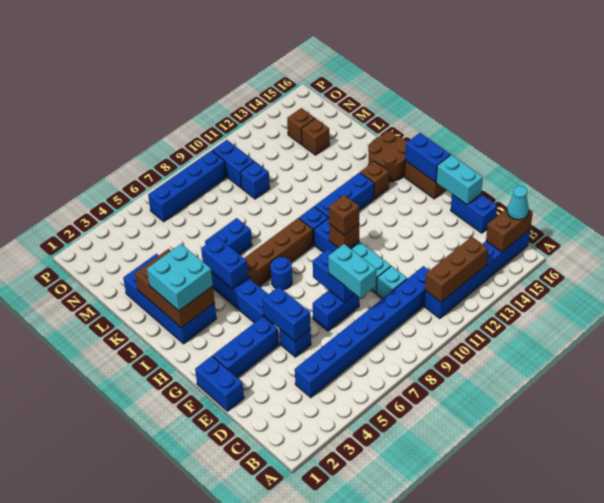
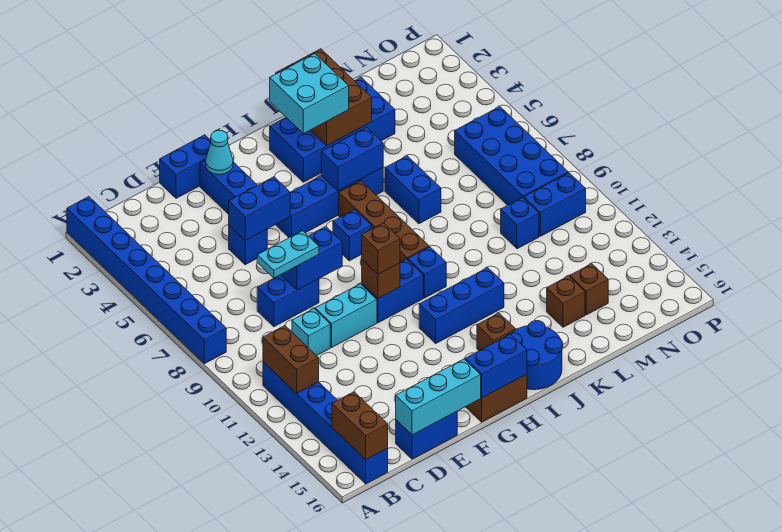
brown brick B11:B13 level 2 -> brown brick B11:B12 level 2
cyan cone B16 level 3 -> cyan cone F2 level 2
blue brick C4:C11 level 1 -> blue brick A1:A8 level 1
cyan brick D8:E8 level 3 -> cyan plate D8:E8 level 3
blue brick E7:E8 level 1 -> blue brick D8:E8 level 1
cyan brick E16:F16 level 2 -> cyan brick D16:F16 level 2
blue round brick H7 level 1 -> blue brick H7 level 1
brown brick I2:K3 level 2 -> brown brick J1:K3 level 2
blue brick I11:I13 level 1 -> blue brick H12:J12 level 1
brown round brick I15:J16 level 1 -> blue round brick I15:J16 level 1
brown brick N14 level 1 -> brown brick L14 level 1
blue brick O6:O9 level 1 -> blue brick N6:O9 level 1

